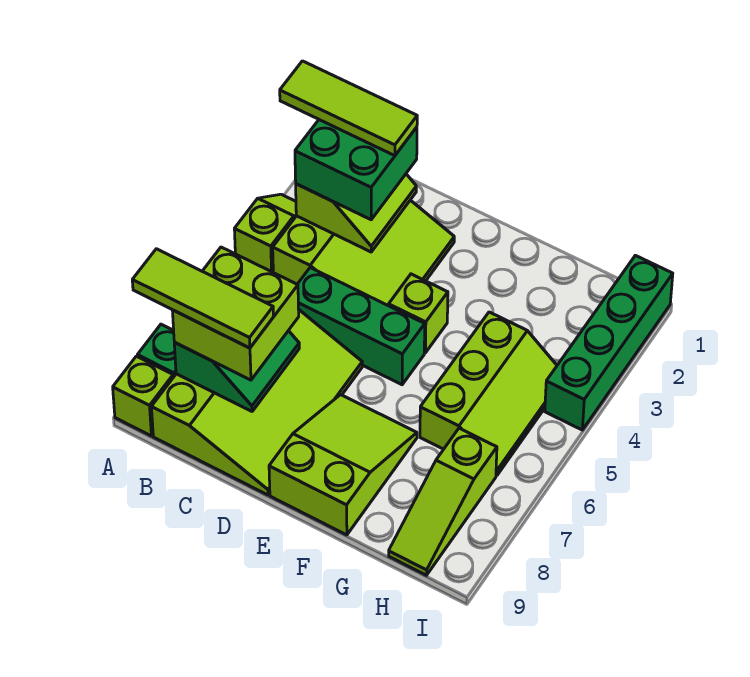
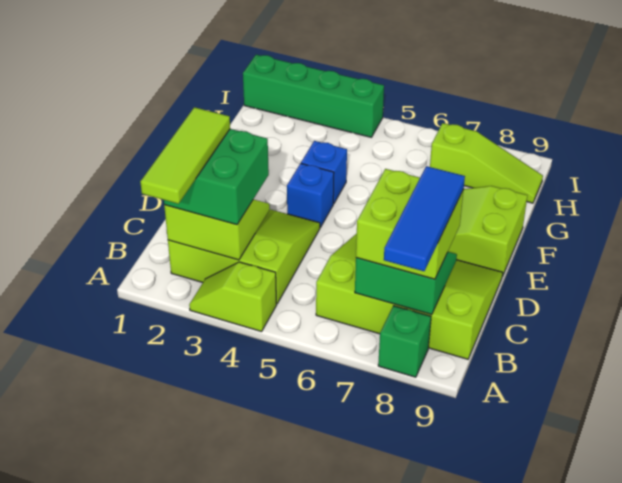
lime tile A8:C8 level 4 -> blue tile A8:C8 level 4
lime brick A9 level 1 -> none
green brick C5:E5 level 1 -> none
lime brick E4 level 1 -> blue brick E4 level 1
none -> blue brick F4 level 1
lime slope G4:H6 level 1 top G -> none

